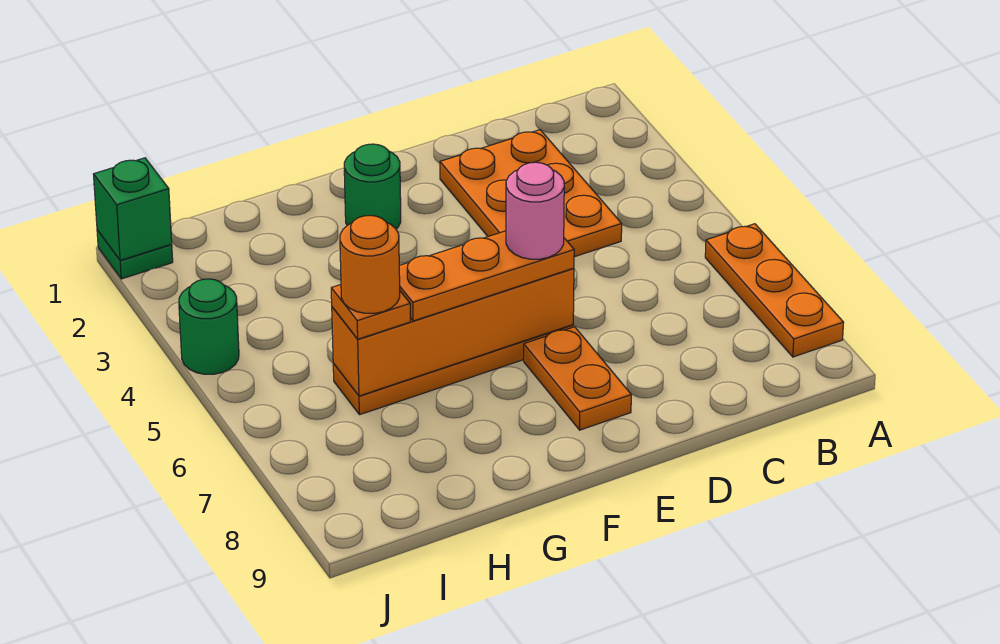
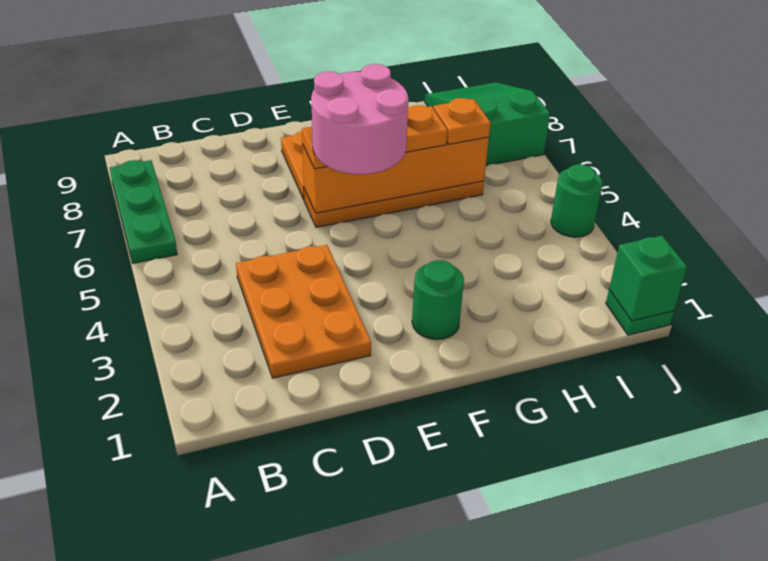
orange plate A6:A8 level 1 -> green plate A6:A8 level 1
pink round brick E6 level 4 -> pink round brick E5:F6 level 4
orange round brick H6 level 4 -> none
none -> green slope I7:J9 level 1 top 7

